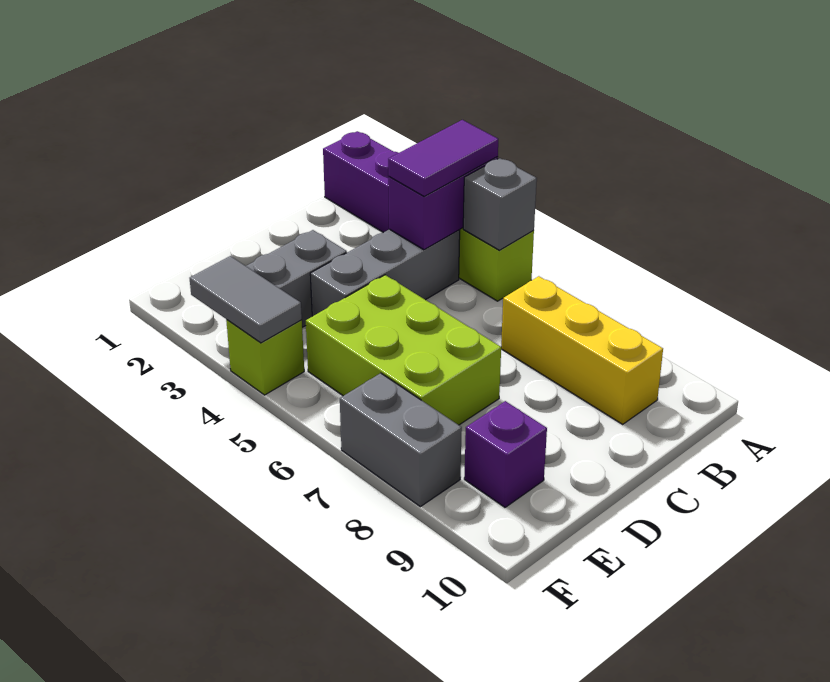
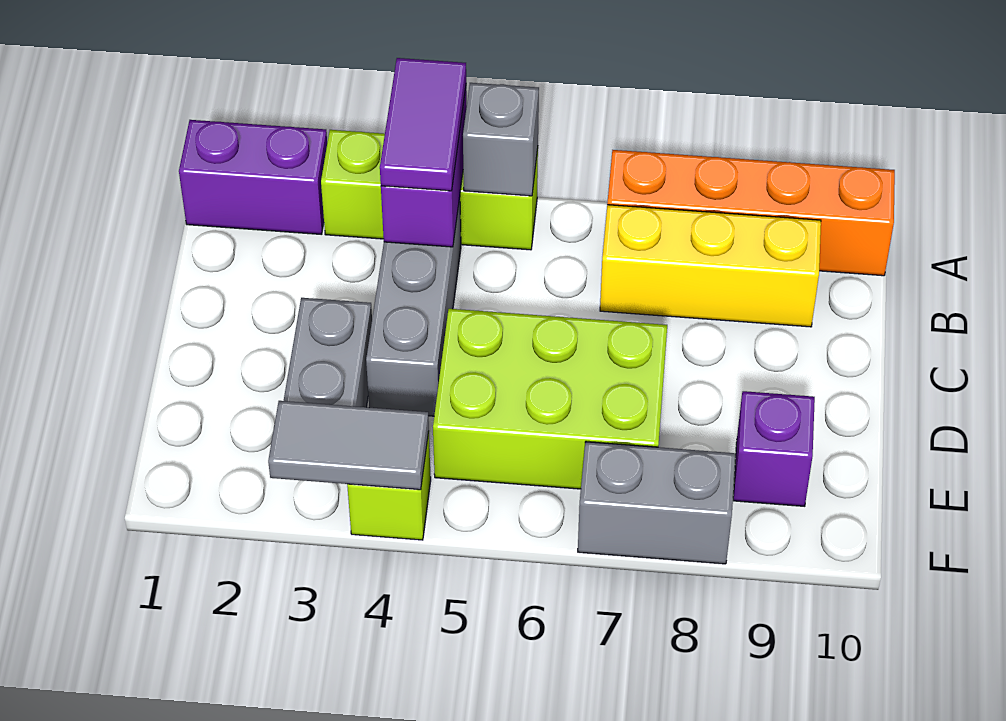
none -> orange brick A7:A10 level 1

